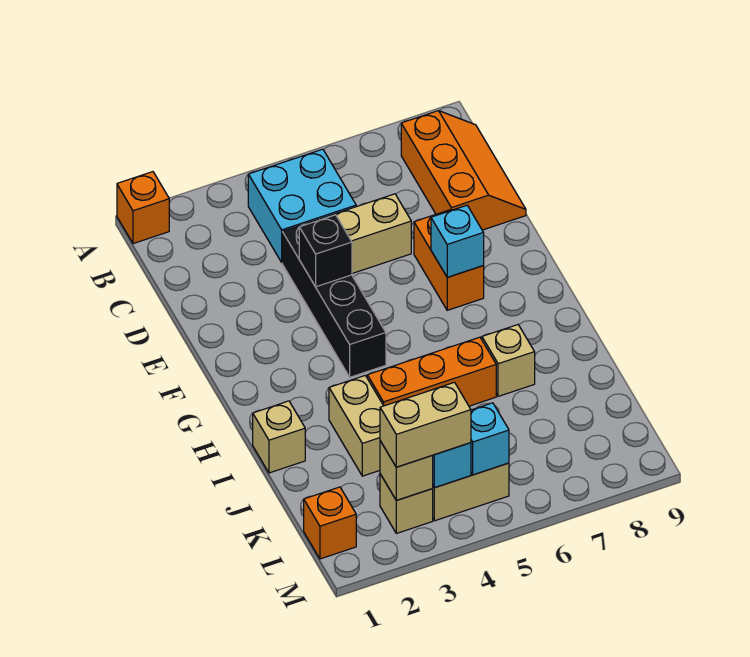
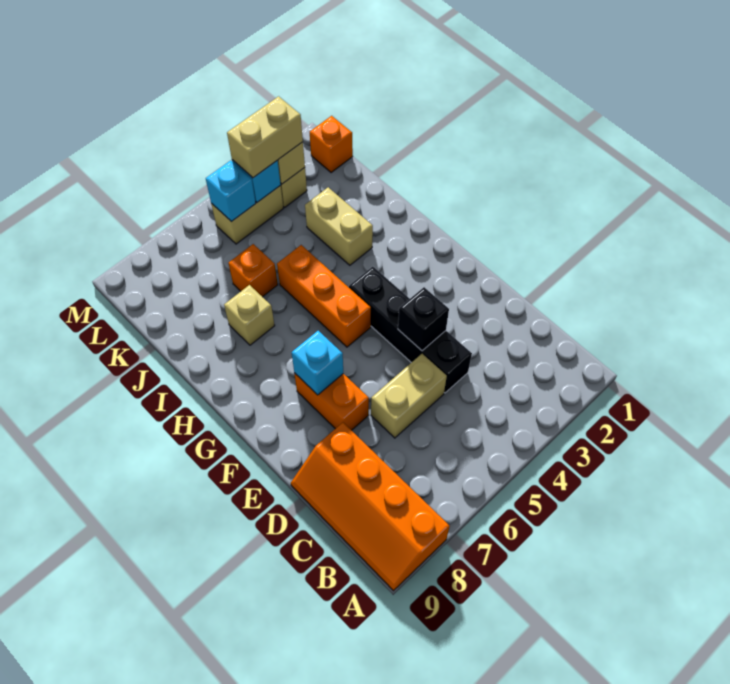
orange brick A1 level 1 -> orange brick J6 level 1
cyan brick B4:C5 level 1 -> none
orange slope B8:D9 level 1 top 8 -> orange slope A8:D9 level 1 top 8
tan brick I1 level 1 -> none
orange brick I4:I6 level 1 -> orange brick G5:I5 level 1

